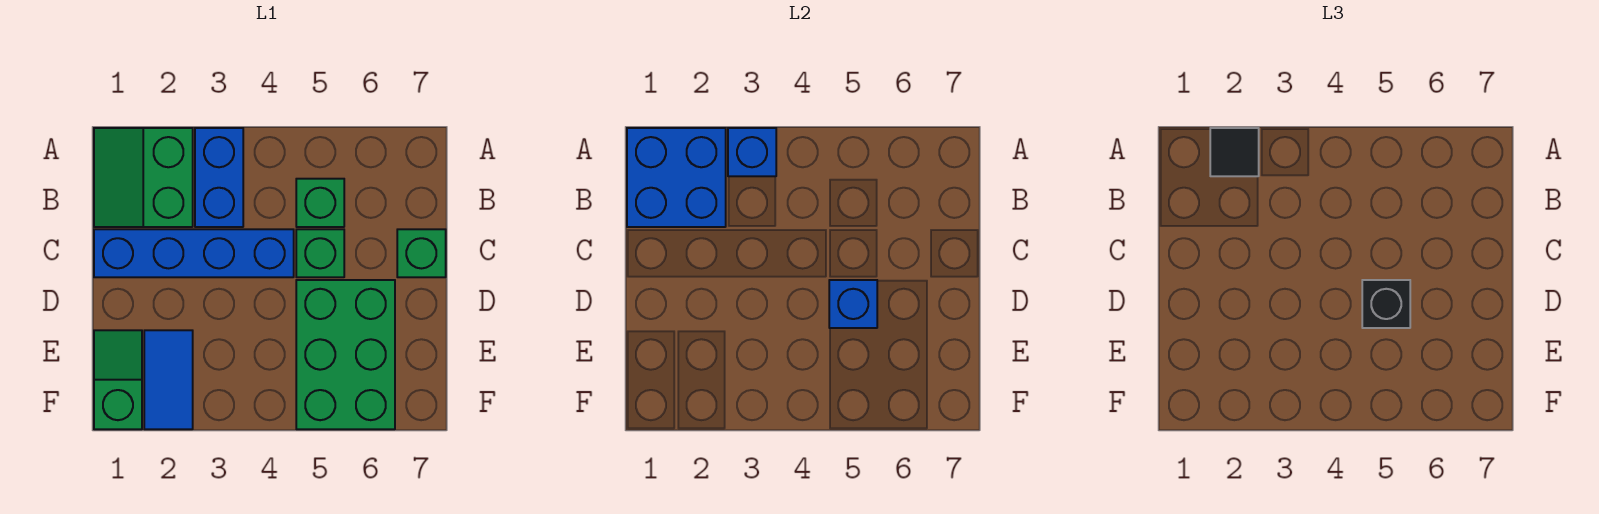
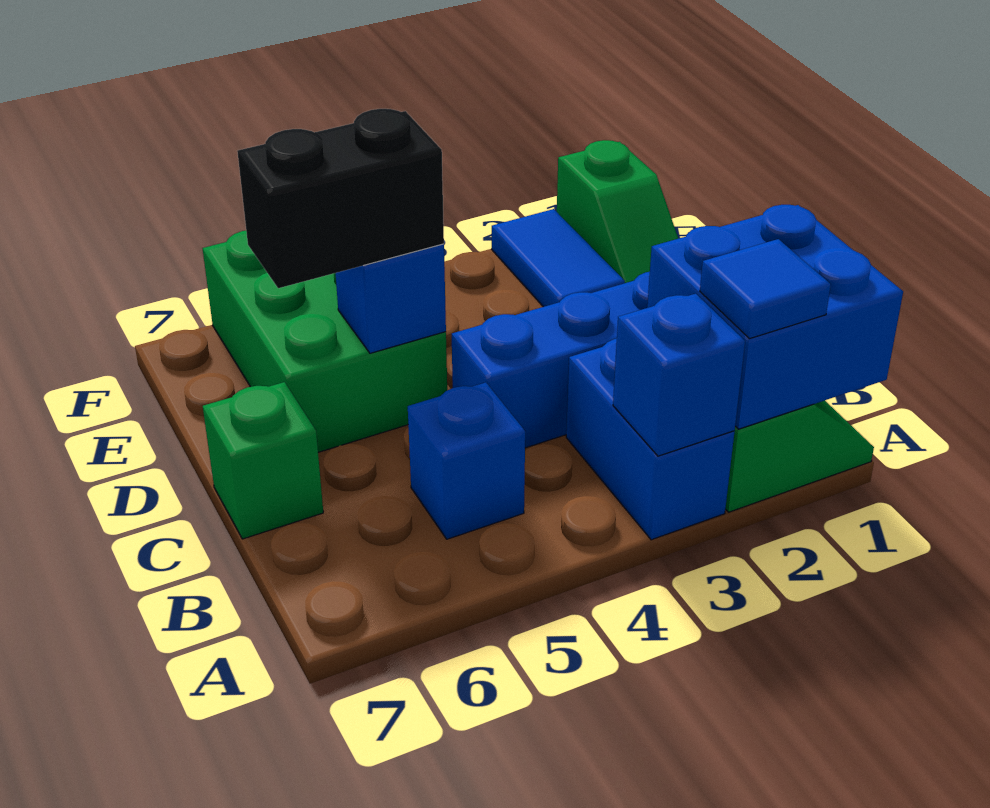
black tile A2 level 3 -> blue tile A2 level 3
green brick B5 level 1 -> blue brick B5 level 1
green brick C5 level 1 -> none
black brick D5 level 3 -> black brick D5:D6 level 3

